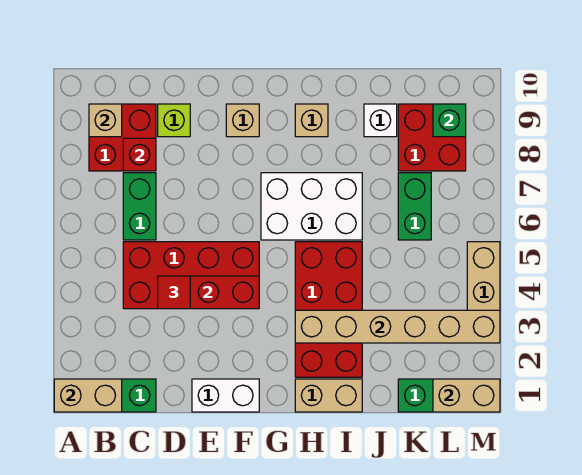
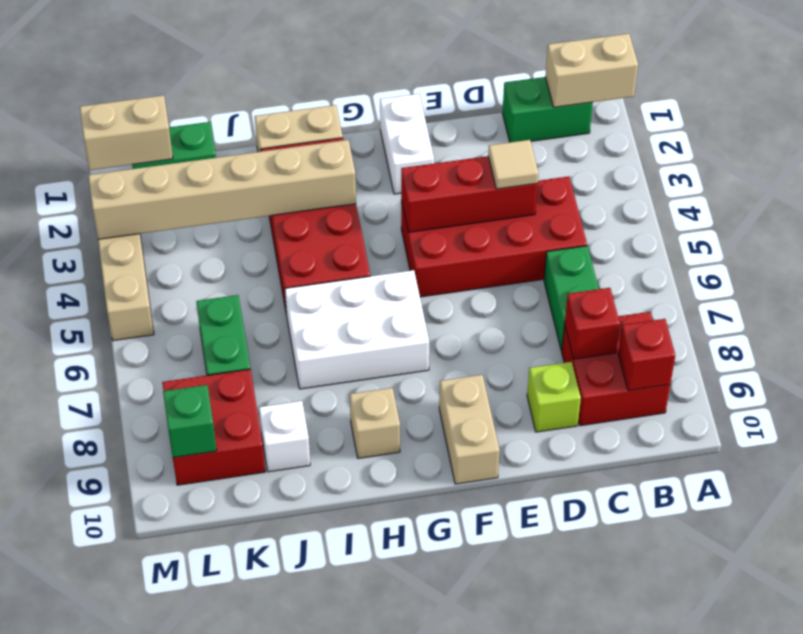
tan brick B9 level 2 -> red brick B9 level 2
red tile D4 level 3 -> tan tile D4 level 3
white brick E1:F1 level 1 -> white brick F1:F2 level 1
tan brick F9 level 1 -> tan brick F9:F10 level 1

